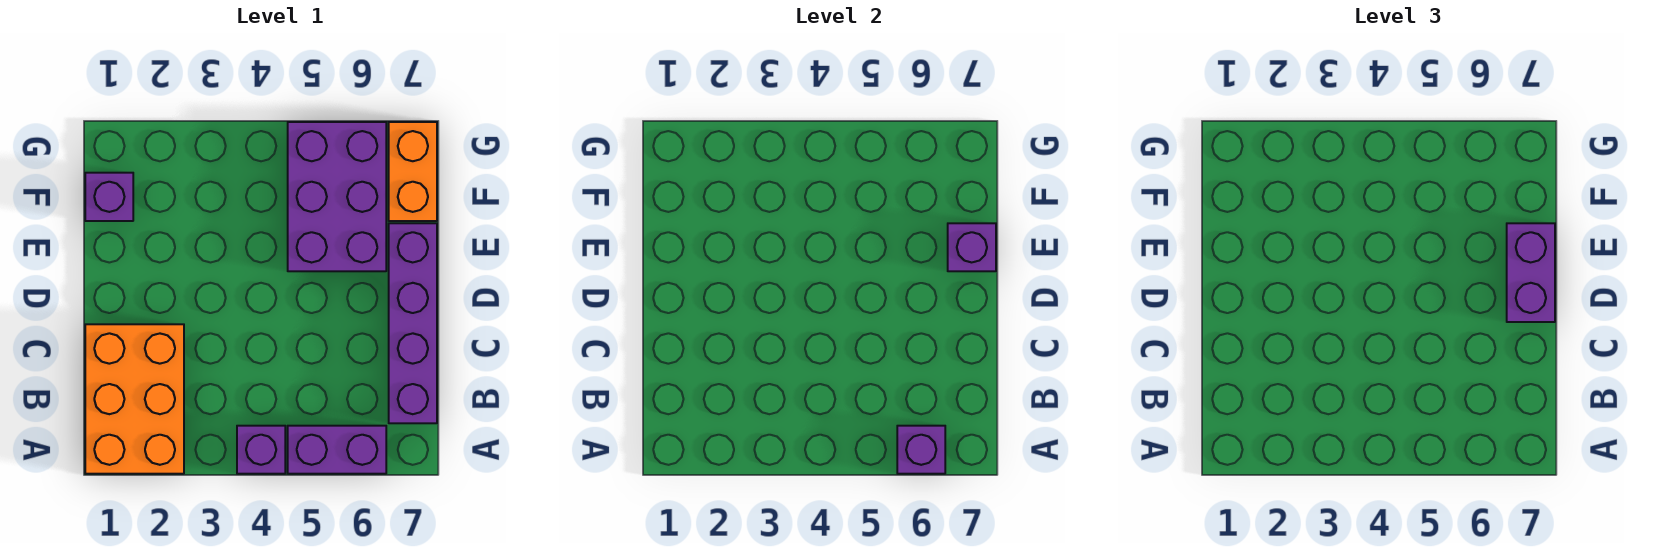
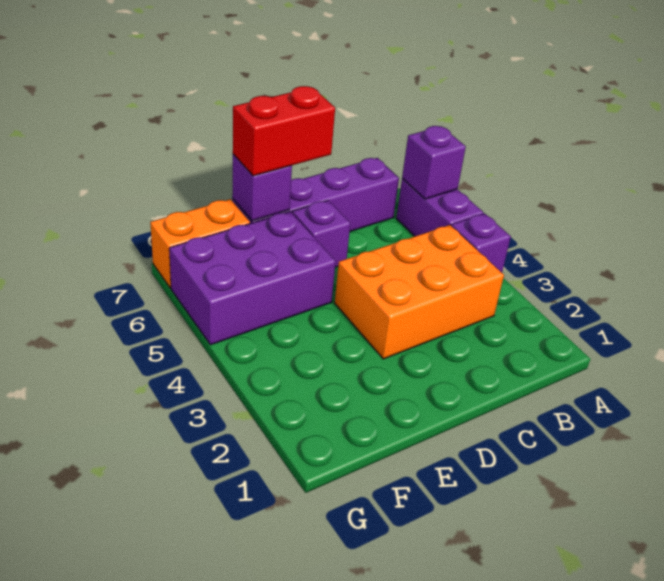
orange brick A1:C2 level 1 -> orange brick B3:D4 level 1
purple brick D7:E7 level 3 -> red brick D7:E7 level 3
purple brick F1 level 1 -> purple brick D6 level 1

